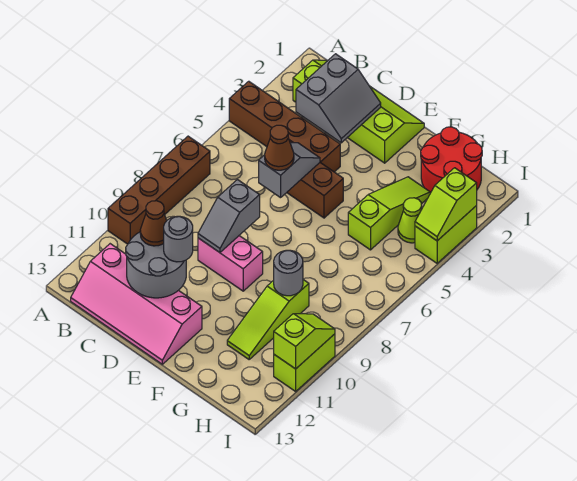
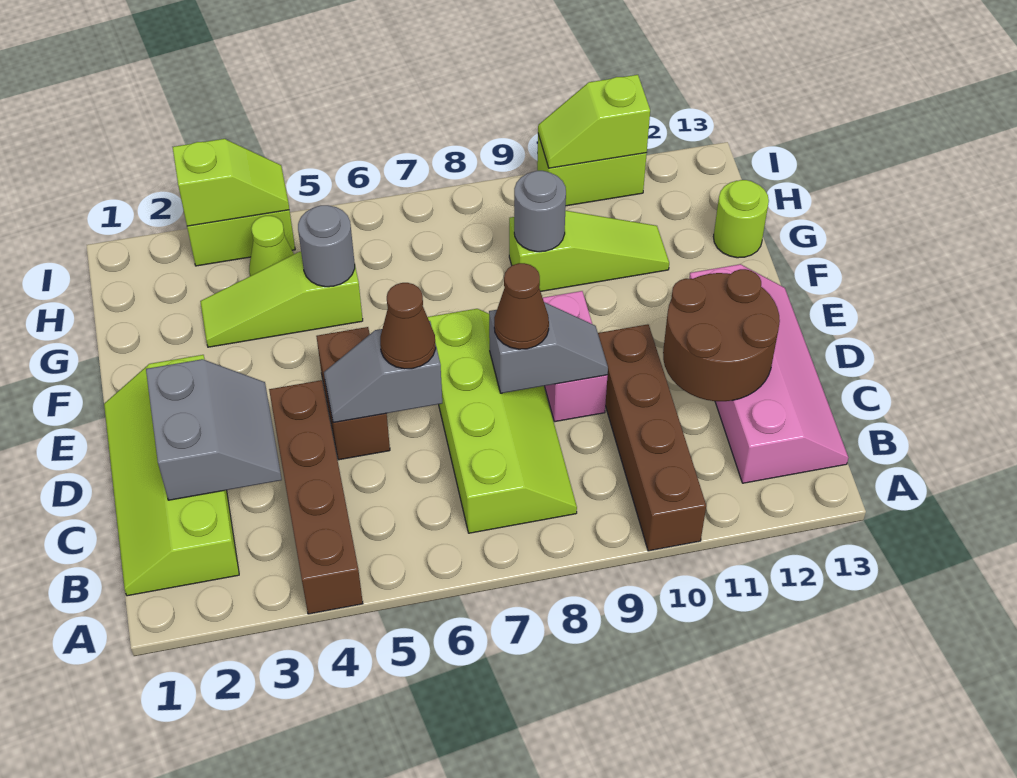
brown brick A7:A10 level 1 -> brown brick A10:D10 level 1
none -> lime slope B7:E8 level 1 top 7
grey slope C2:D3 level 2 top C -> grey slope C2:D3 level 2 top 2
grey round brick C11:D12 level 2 -> brown round brick C11:D12 level 2
brown cone C11 level 3 -> brown cone D8 level 3
grey round brick D11 level 3 -> grey round brick G5 level 2
red round brick G1:H2 level 1 -> none
none -> lime round brick G13 level 1

